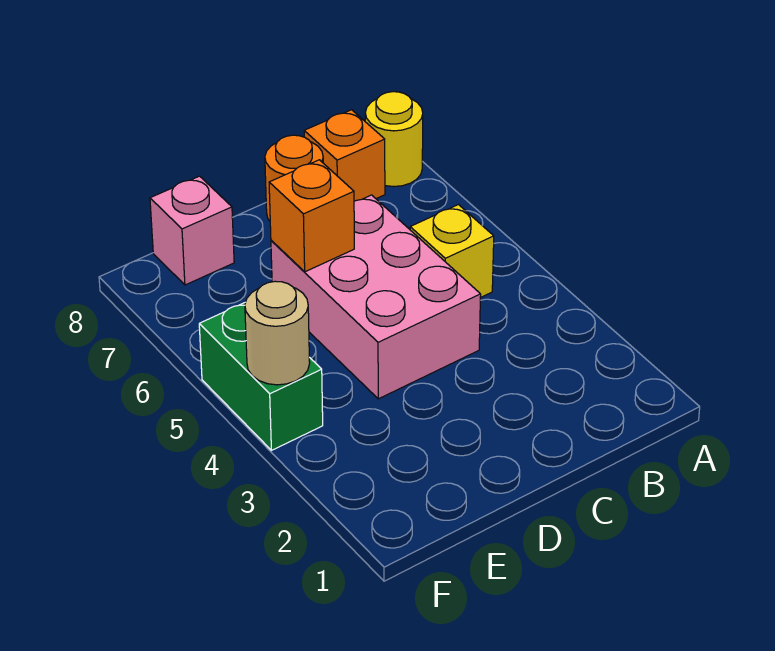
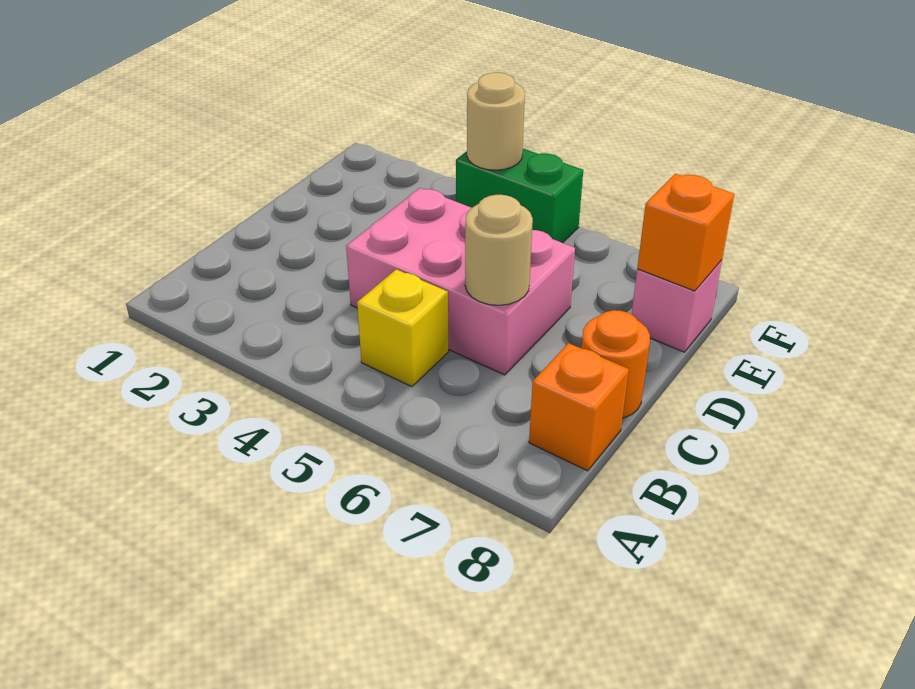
yellow round brick A8 level 1 -> none
none -> tan round brick C6 level 2
orange brick D6 level 2 -> orange brick E8 level 2

